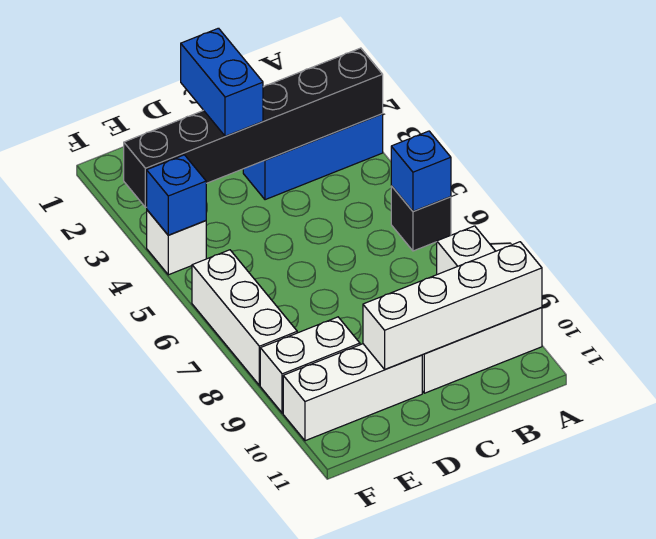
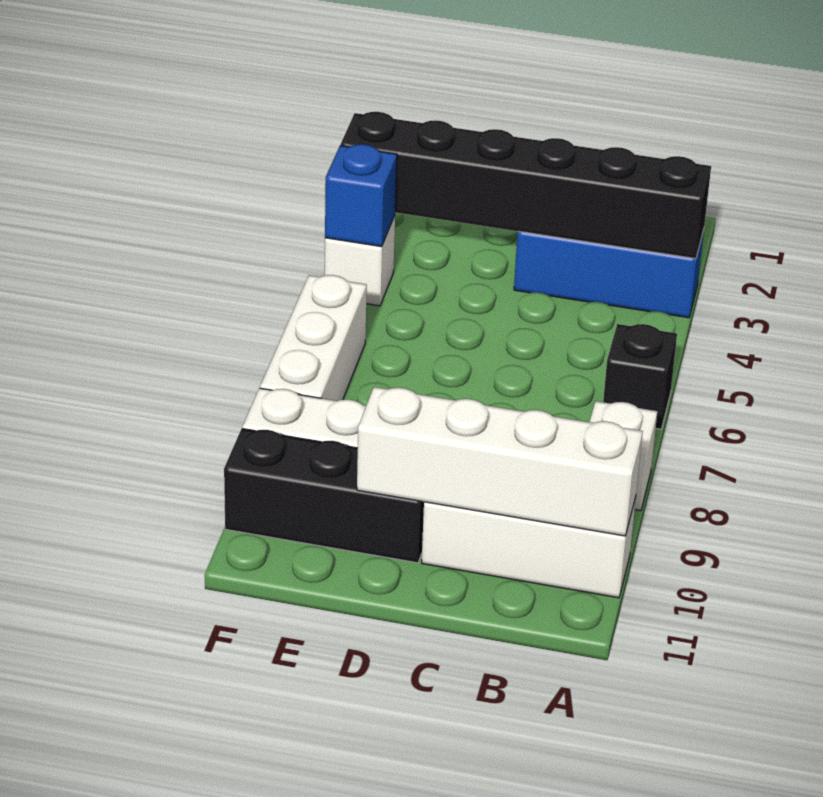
blue brick A6 level 2 -> none
blue brick D2:D3 level 3 -> none
white brick D10:F10 level 1 -> black brick D10:F10 level 1

